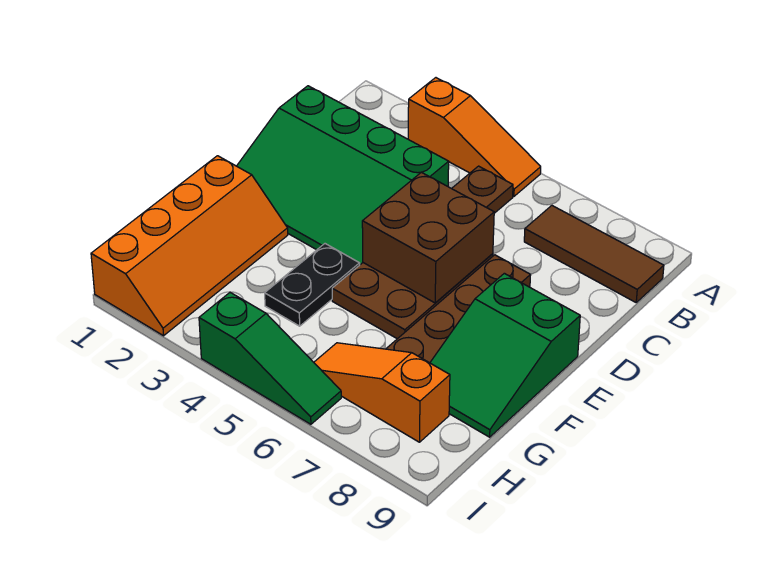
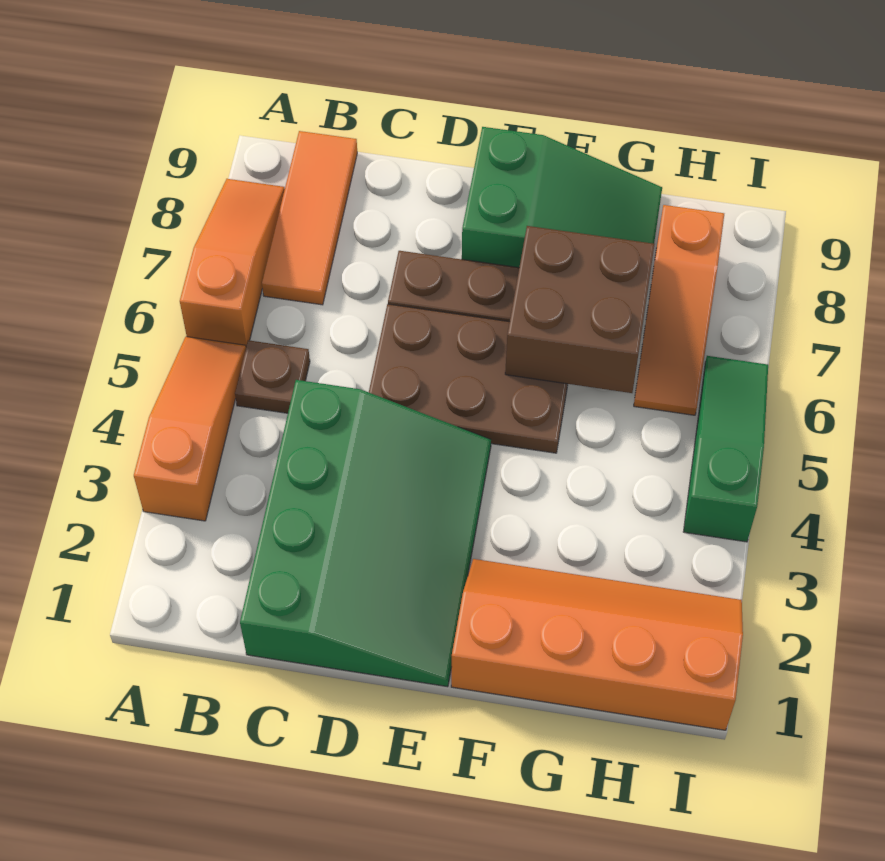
none -> orange slope A6:A8 level 1 top 6
brown tile B7:B9 level 1 -> orange tile B7:B9 level 1
brown brick D5:E6 level 2 -> brown brick F6:G7 level 2
black plate F4:G4 level 1 -> none

